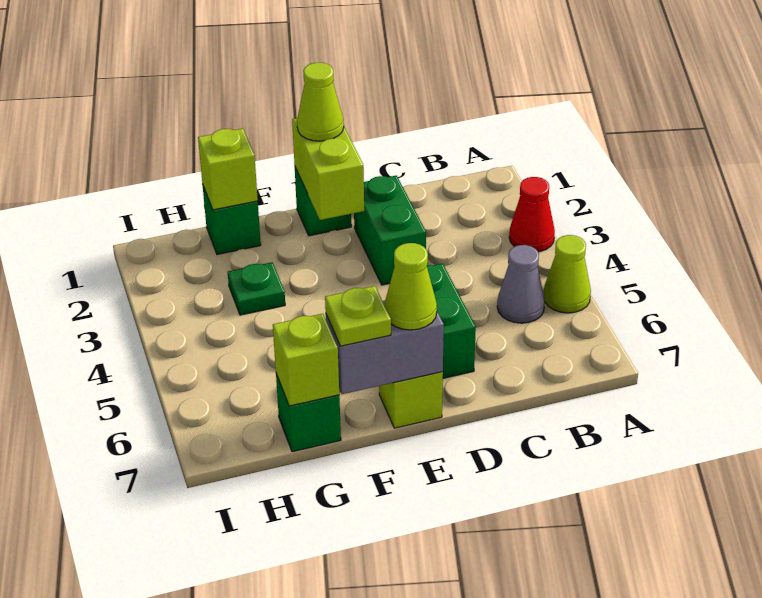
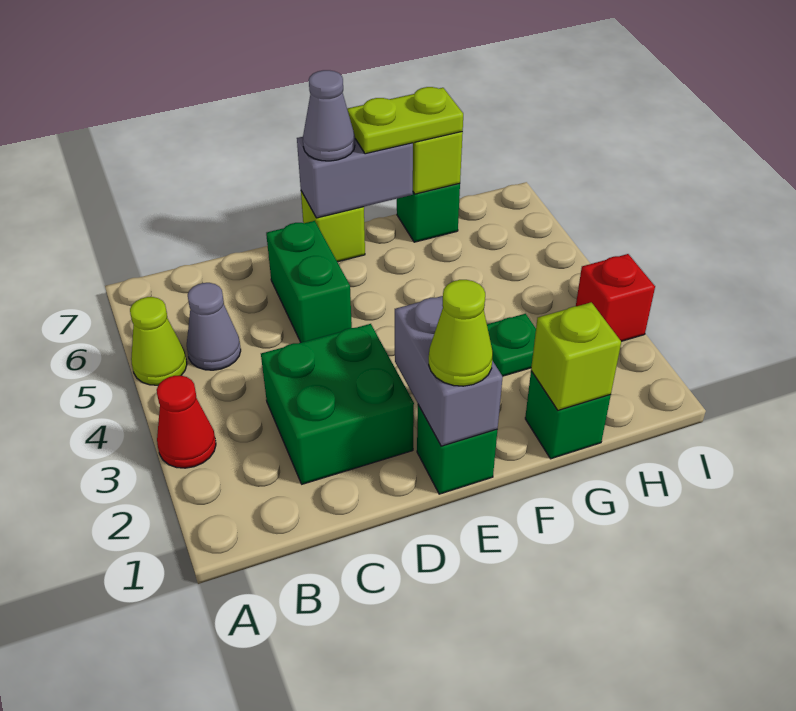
green brick D2:D3 level 1 -> green brick C2:D3 level 1
lime brick E1:E2 level 2 -> grey brick E1:E2 level 2
lime cone E7 level 3 -> grey cone E7 level 3
lime plate F7 level 3 -> lime plate F7:G7 level 3
none -> red brick I3 level 1

